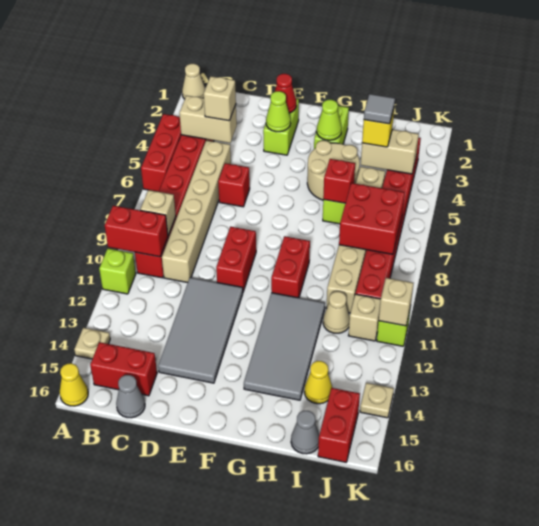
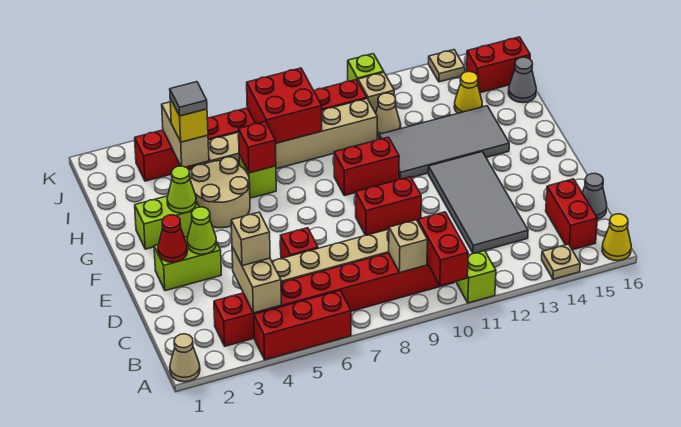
grey tile D11:E14 level 1 -> grey tile C12:F13 level 1
tan brick K11 level 2 -> none

